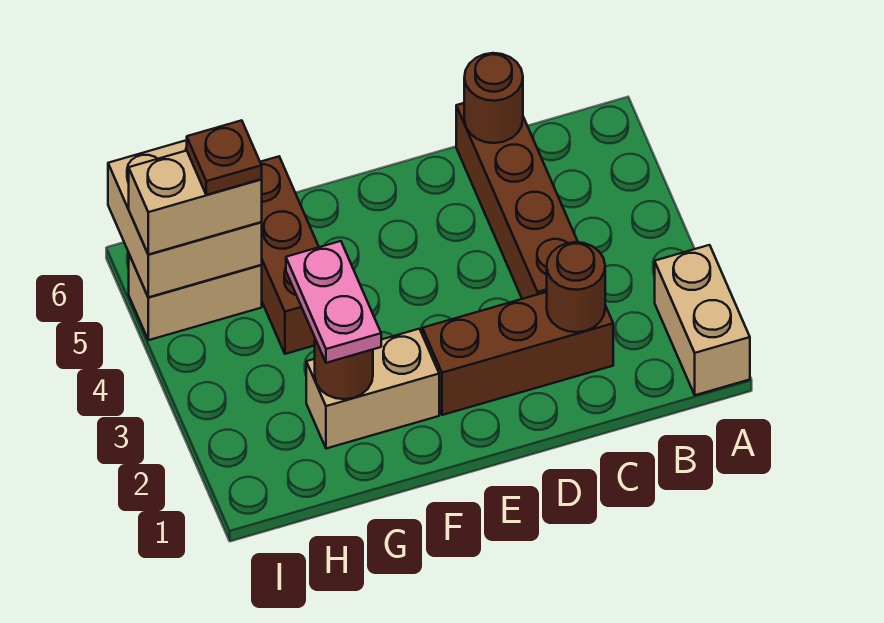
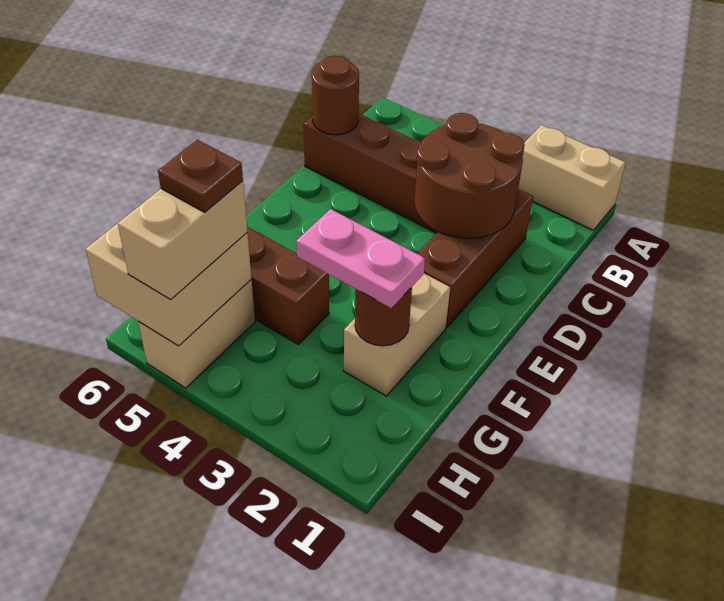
brown round brick C2 level 2 -> brown round brick C2:D3 level 2

